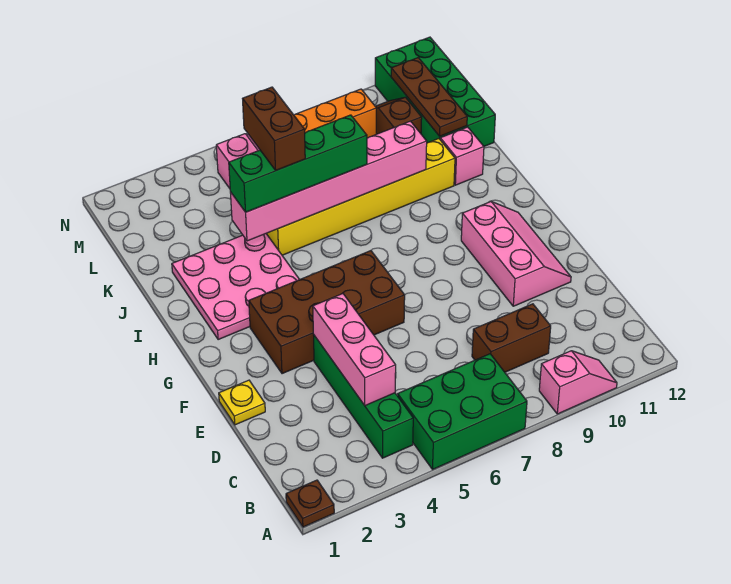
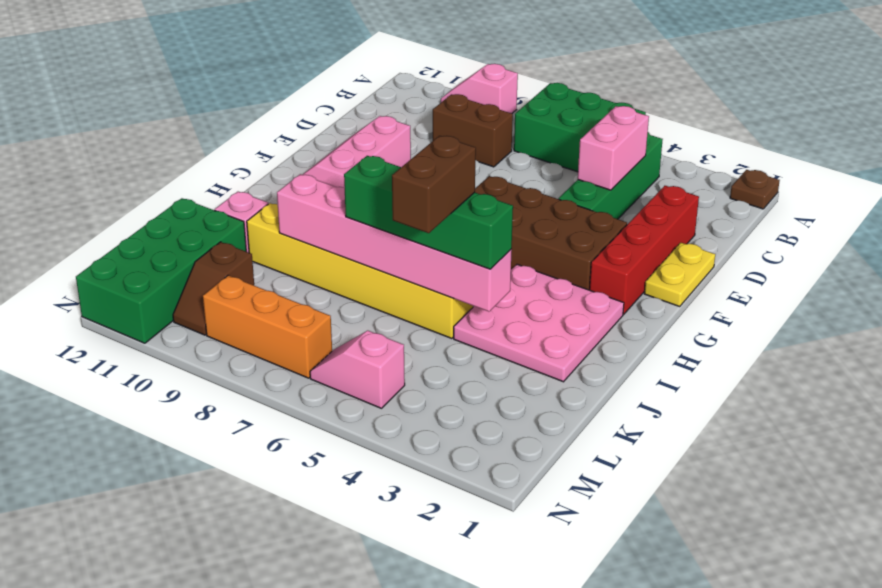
pink brick C4:E4 level 2 -> pink brick C4:D4 level 2
none -> red brick D2:G2 level 1
yellow plate E1 level 1 -> yellow plate E1:F1 level 1
brown plate K11:M11 level 2 -> none

